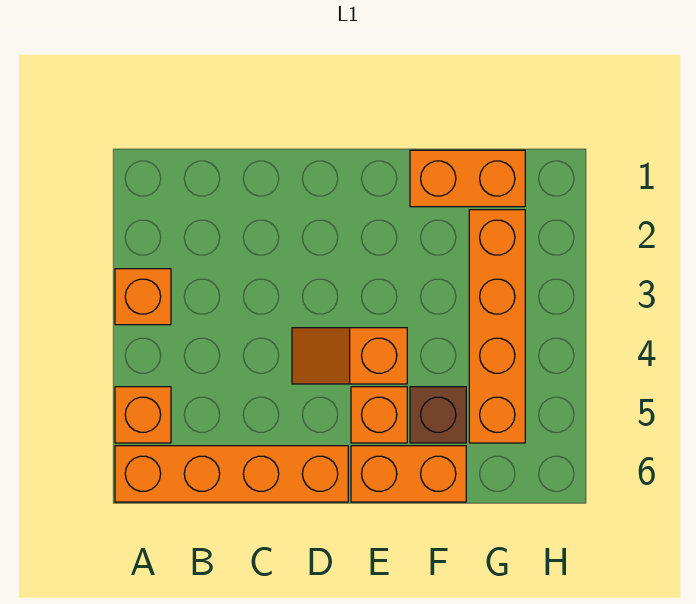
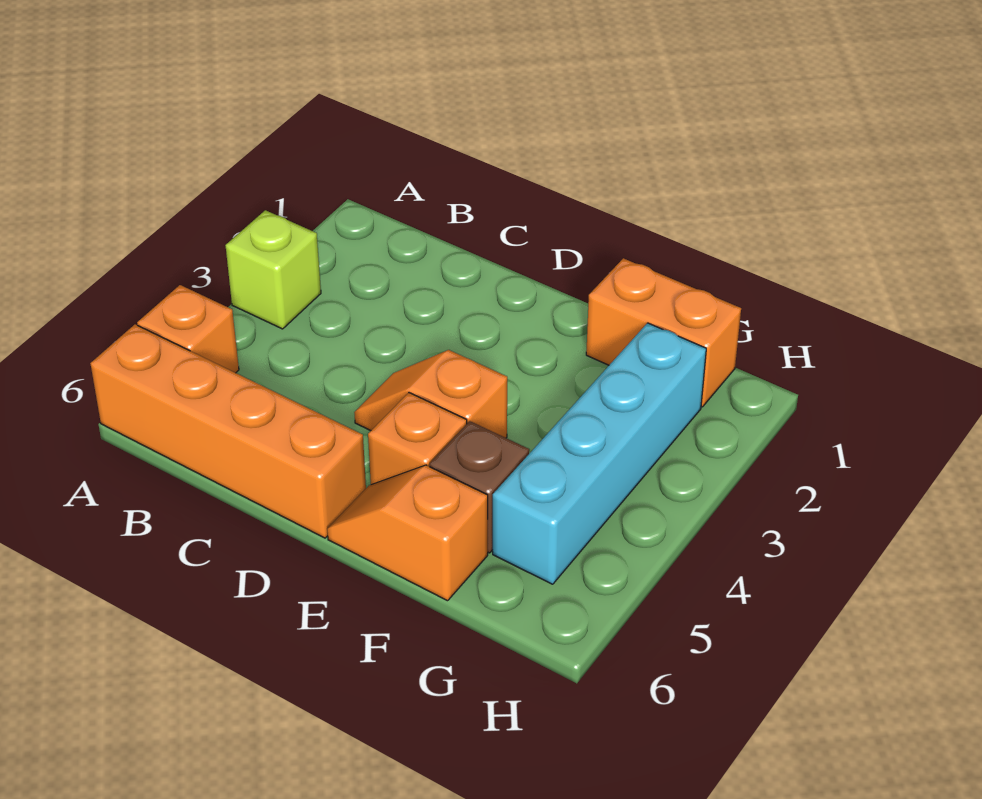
orange brick A3 level 1 -> lime brick A3 level 1
orange brick E6:F6 level 1 -> orange slope E6:F6 level 1 top F
orange brick G2:G5 level 1 -> cyan brick G2:G5 level 1

